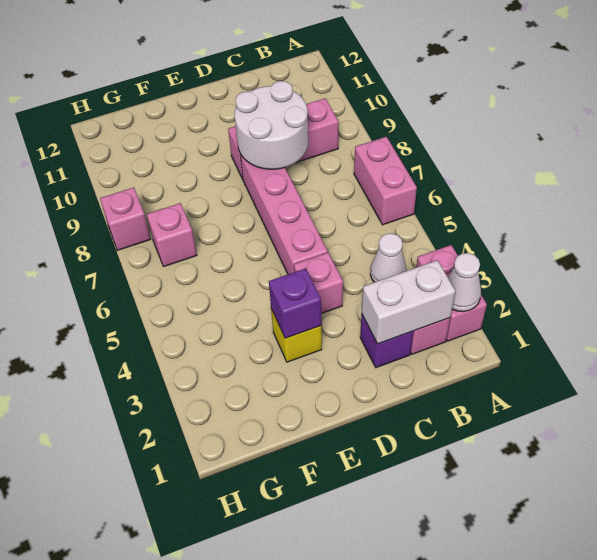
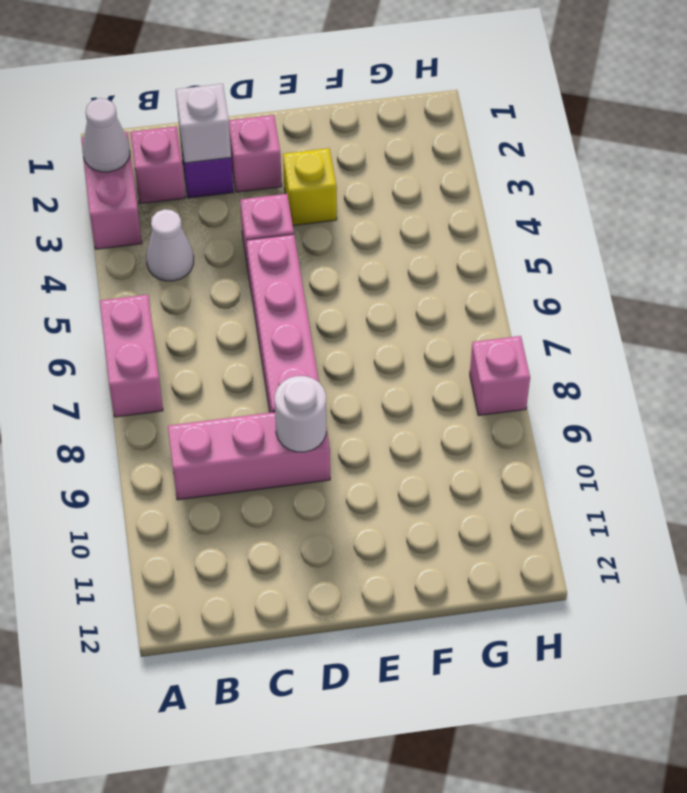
white brick B2:C2 level 2 -> white brick C2 level 2
white round brick C8:D9 level 2 -> white round brick D9 level 2
purple brick E3 level 2 -> none
pink brick G7 level 1 -> pink brick D2 level 1

